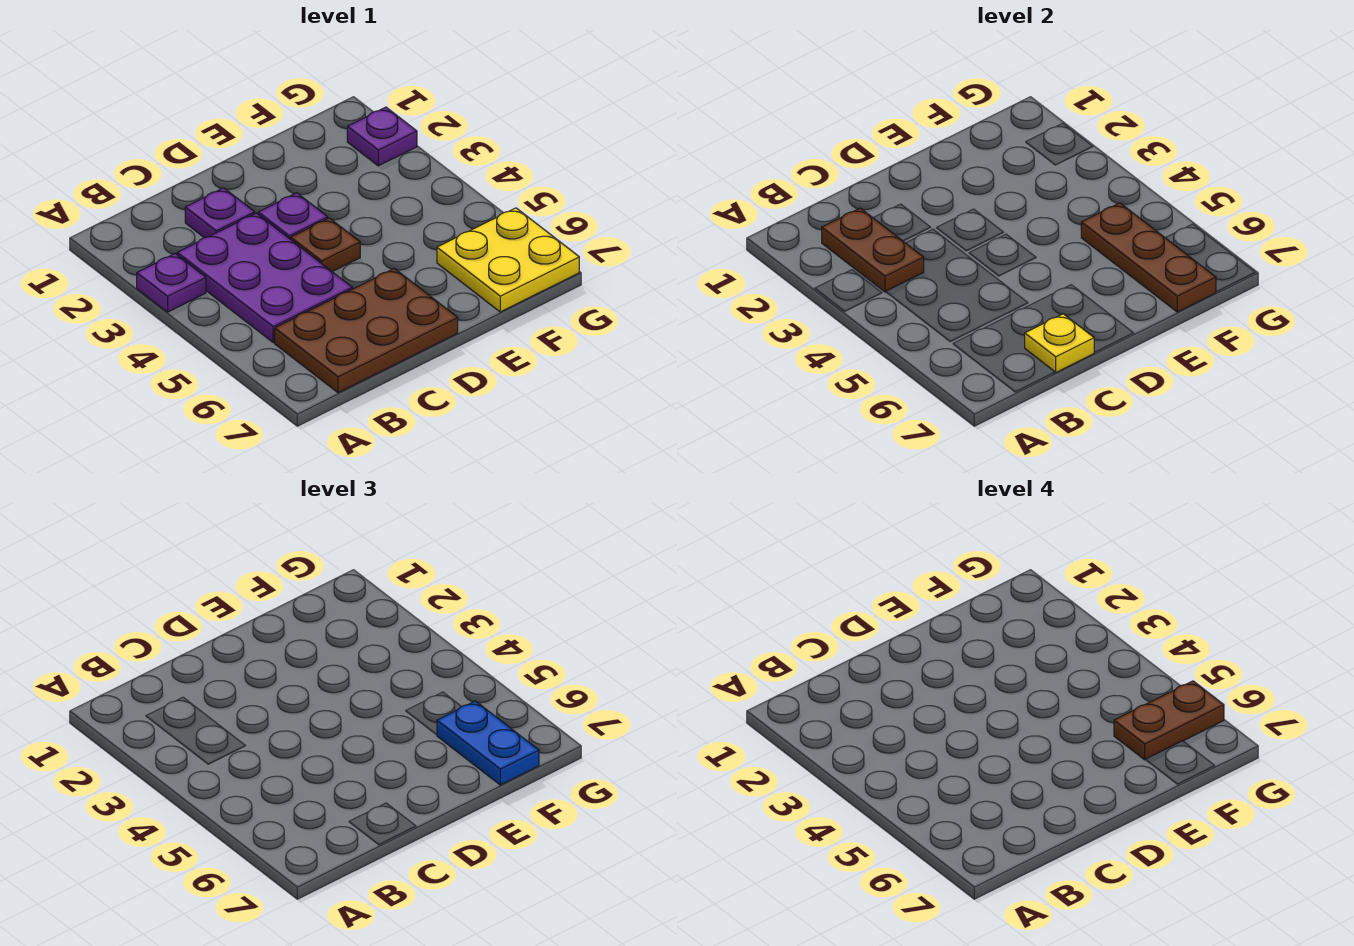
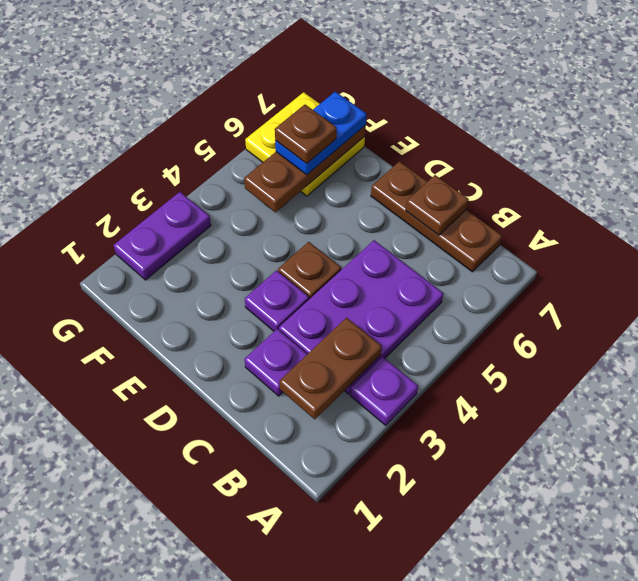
brown plate B6:D7 level 1 -> brown plate B7:D7 level 1
yellow plate C7 level 2 -> brown plate C7 level 2
brown plate F6:G6 level 4 -> brown plate F6 level 4
purple plate G2 level 1 -> purple plate G2:G3 level 1

